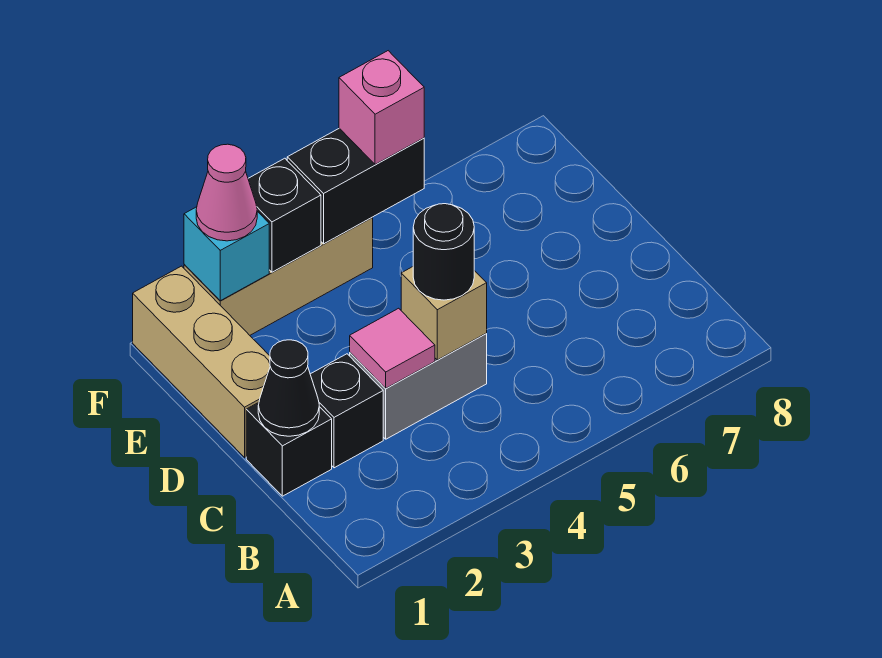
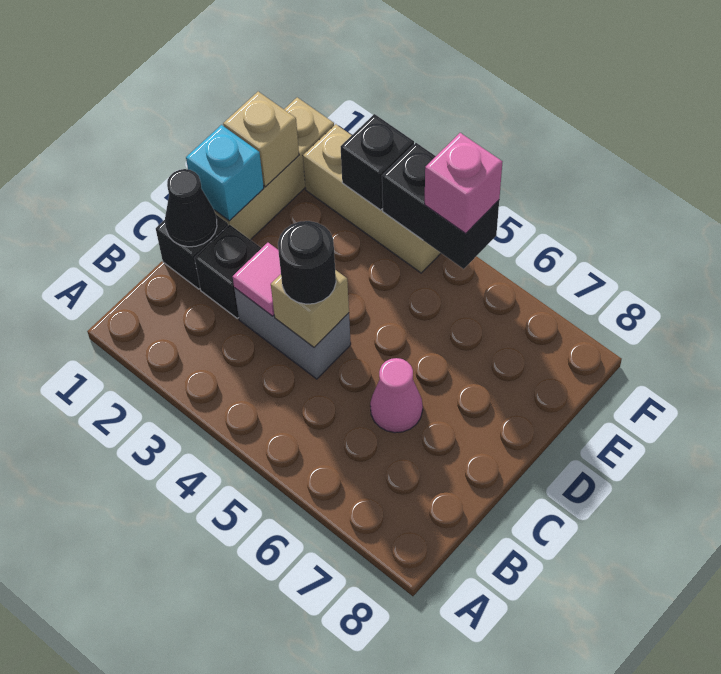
none -> tan brick E1 level 2
cyan brick F2 level 2 -> cyan brick D1 level 2
pink cone F2 level 3 -> pink cone C6 level 1

